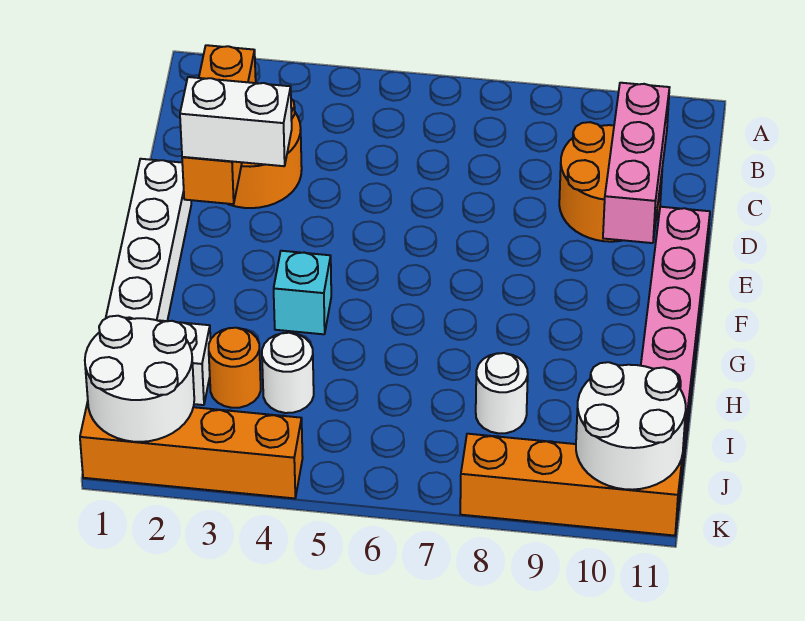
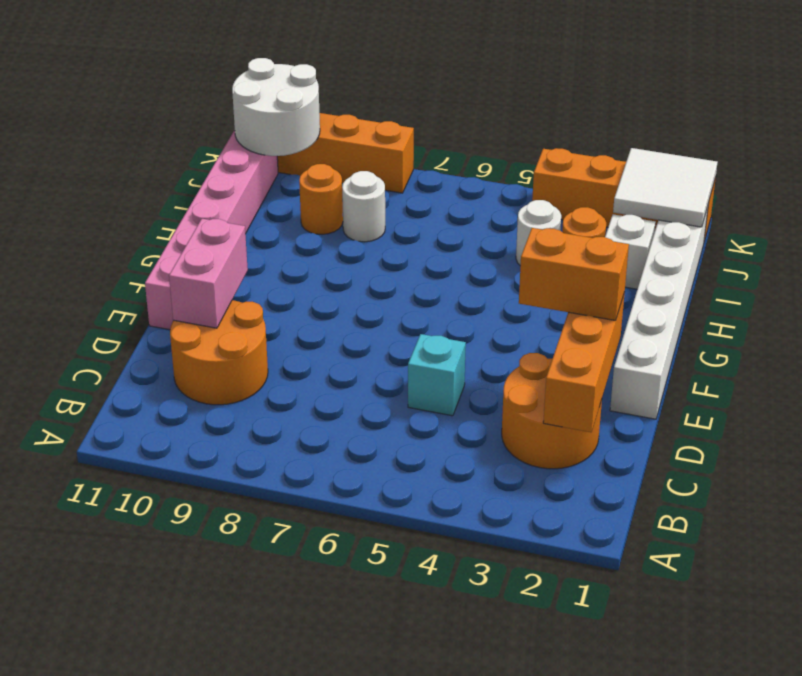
pink brick C10:E10 level 2 -> pink brick D10:E10 level 2
white brick E2:E3 level 3 -> orange brick E2:E3 level 3
cyan brick G4 level 1 -> cyan brick D5 level 1
none -> orange round brick I9 level 1
white round brick J1:K2 level 2 -> white tile J1:K2 level 2

